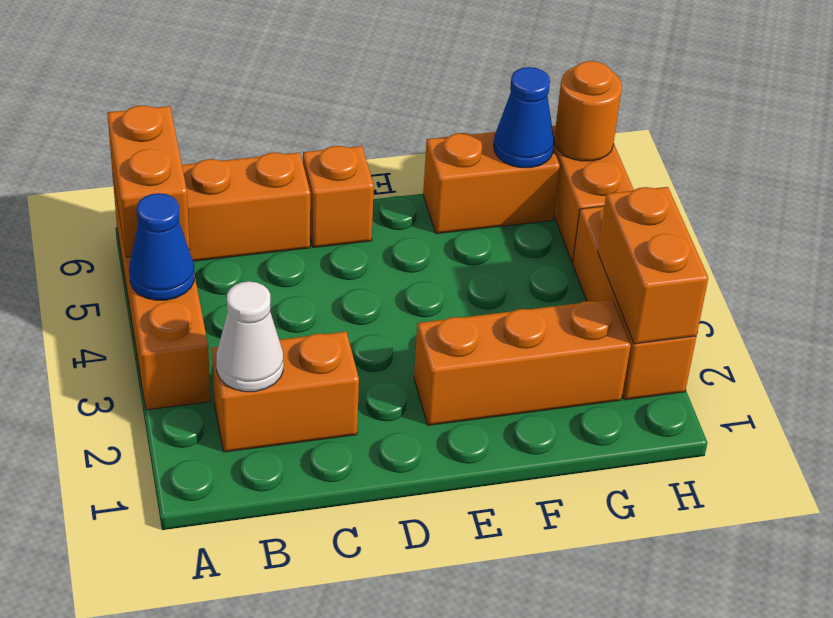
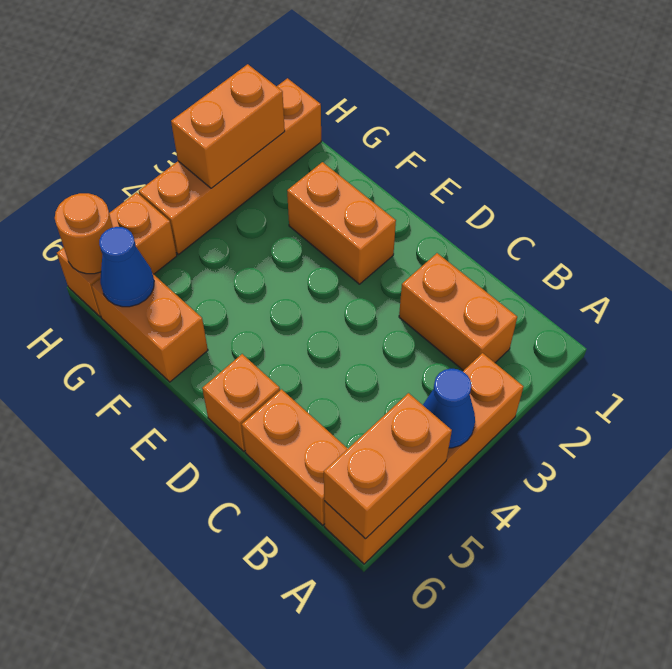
white cone B2 level 2 -> none
orange brick E2:G2 level 1 -> orange brick E2:F2 level 1
orange brick H2:H4 level 1 -> orange brick H1:H4 level 1

